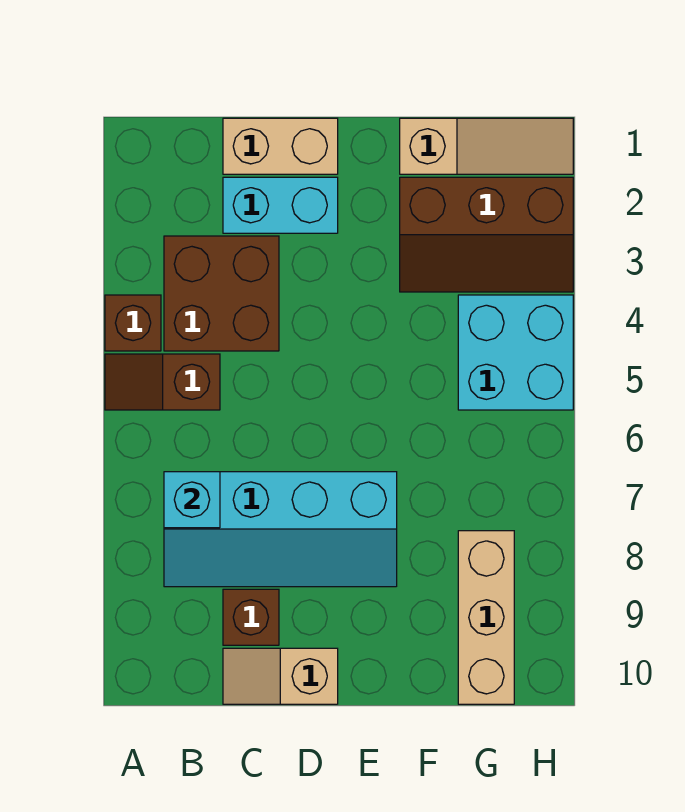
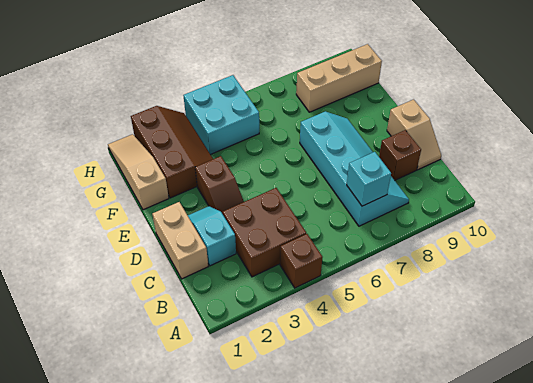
brown slope A5:B5 level 1 top B -> brown slope D3:E3 level 1 top E
cyan brick C2:D2 level 1 -> cyan slope C2:D2 level 1 top C

